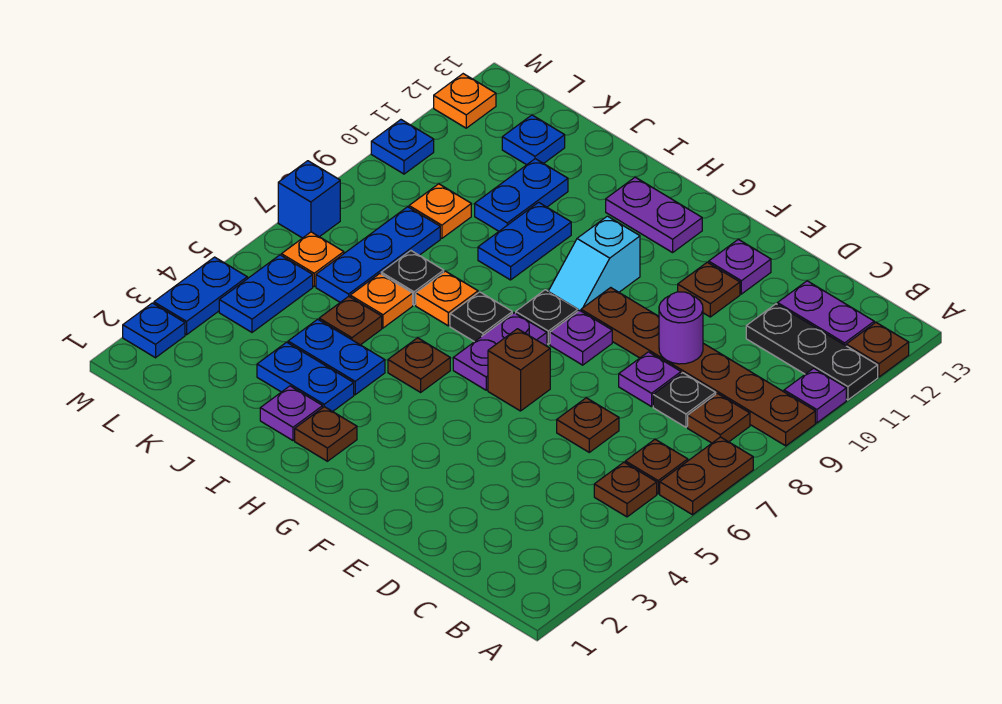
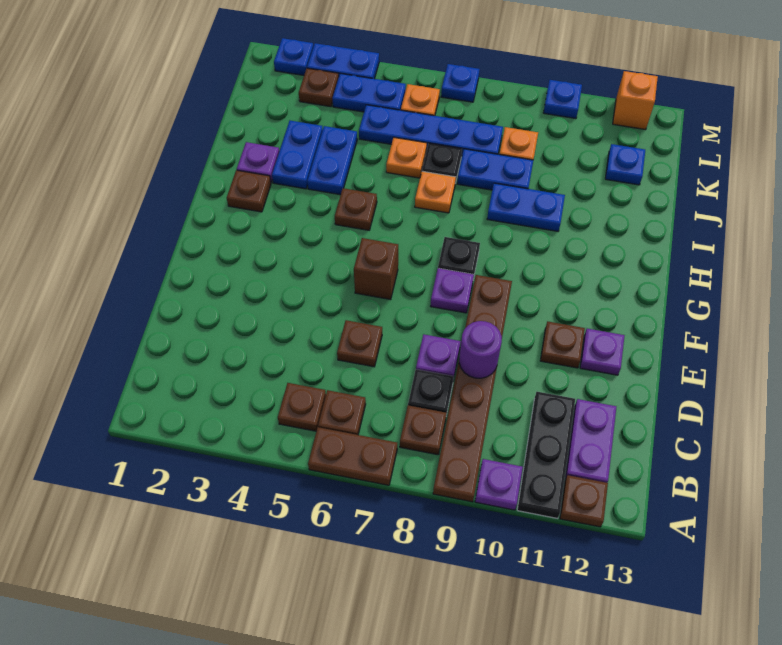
purple plate G6:G7 level 1 -> none
cyan slope G9:G10 level 1 top 10 -> none
purple plate G12:H12 level 1 -> none
black plate H7 level 1 -> none
brown plate J5 level 1 -> brown plate L3 level 1
blue plate J10:J11 level 1 -> blue plate J8:J9 level 1
blue plate K6:K8 level 1 -> blue plate K5:K8 level 1
blue brick M7 level 1 -> blue plate M7 level 1
orange plate M12 level 1 -> orange brick M12 level 1

